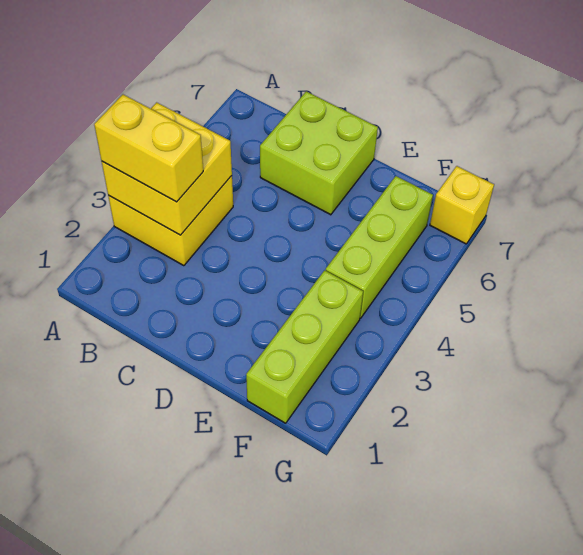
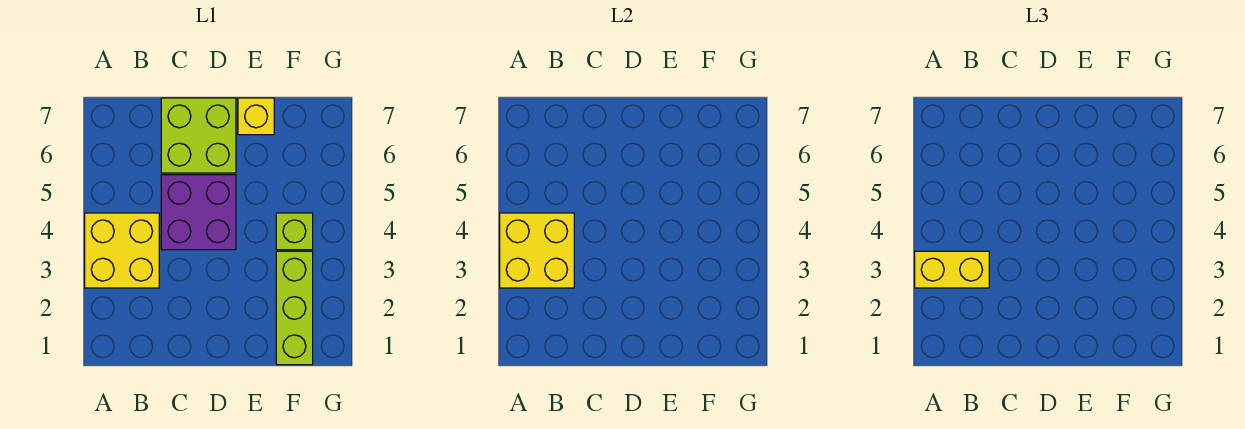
none -> purple brick C4:D5 level 1
lime brick F4:F6 level 1 -> lime brick F4 level 1
yellow brick G7 level 1 -> yellow brick E7 level 1

